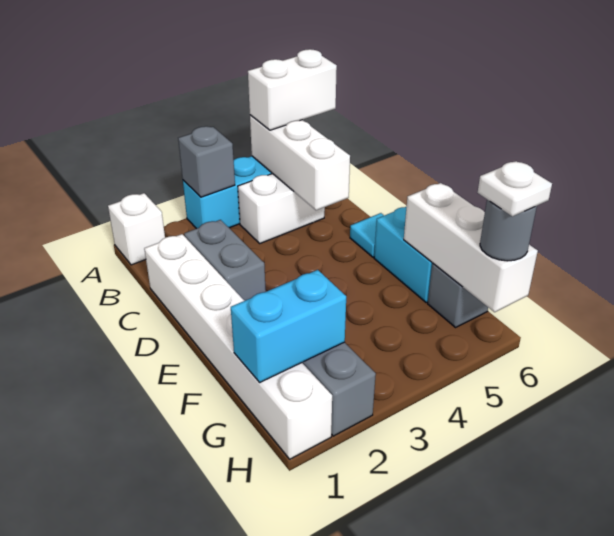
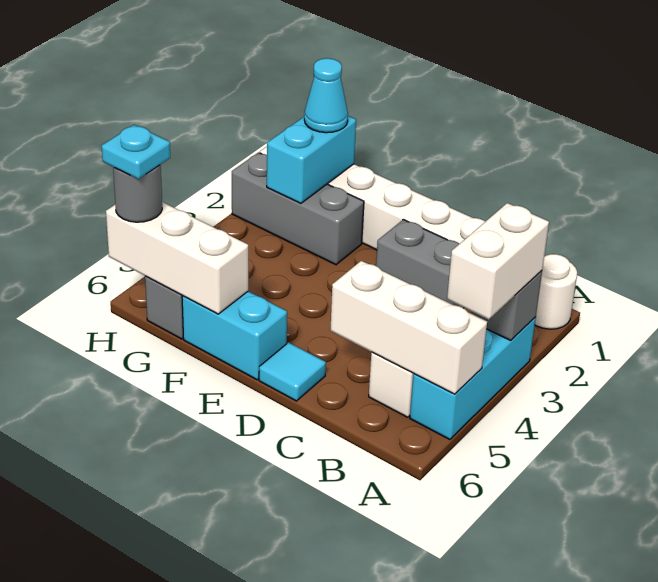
white brick A1 level 1 -> white round brick A1 level 1
white brick A5:A6 level 3 -> white brick A3:A4 level 3
none -> cyan cone G1 level 3
white plate H6 level 4 -> cyan plate H6 level 4

